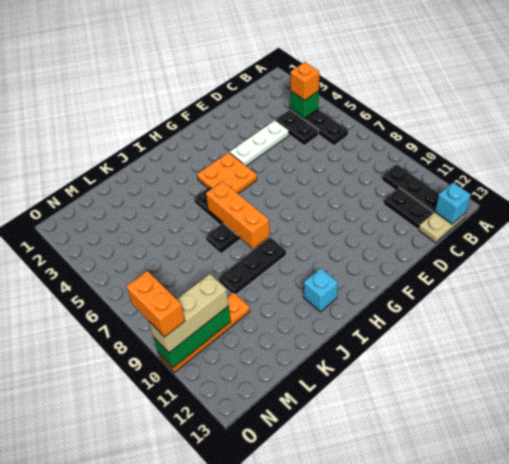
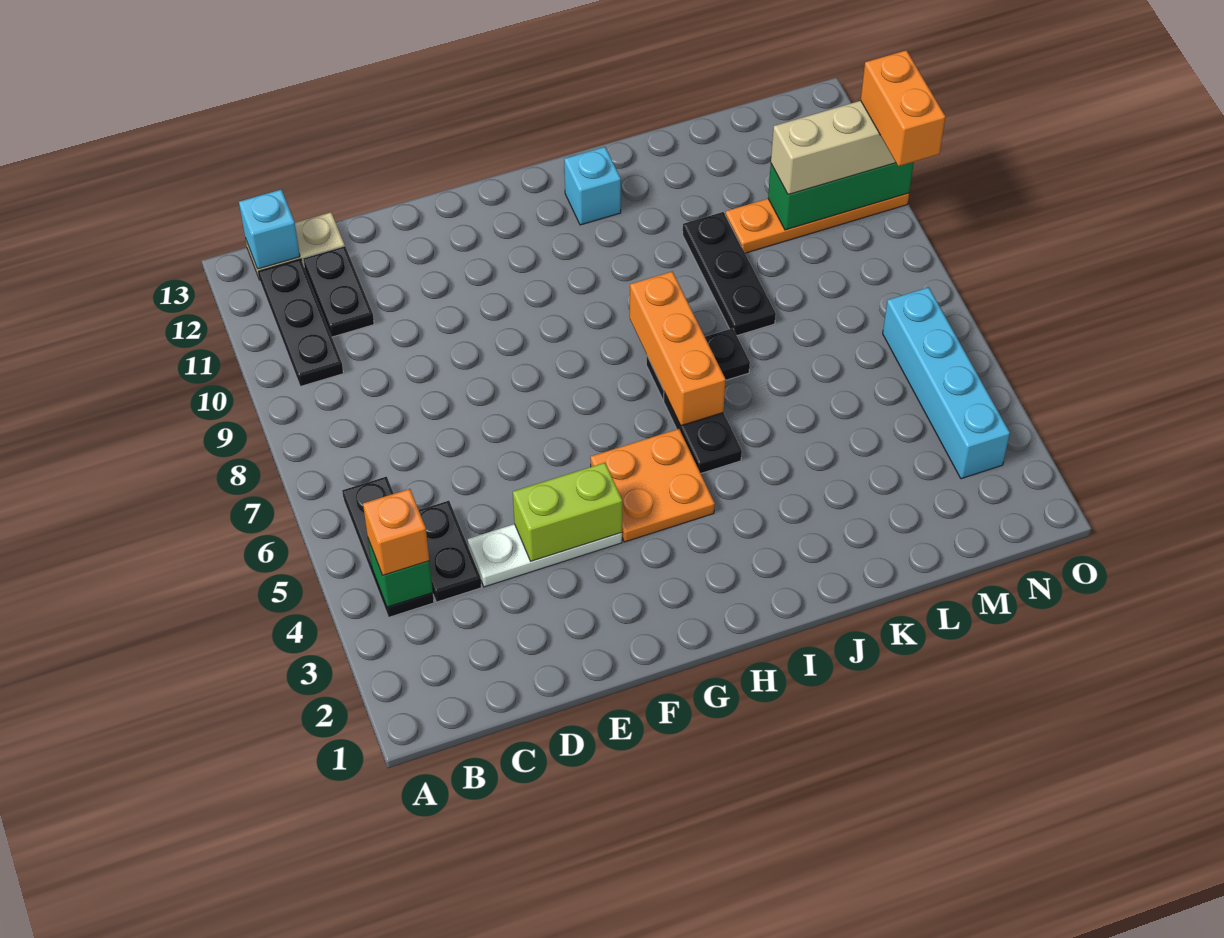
none -> lime brick E4:F4 level 2
black plate I9:K9 level 1 -> black plate K8:K10 level 1
none -> cyan brick N3:N6 level 1

